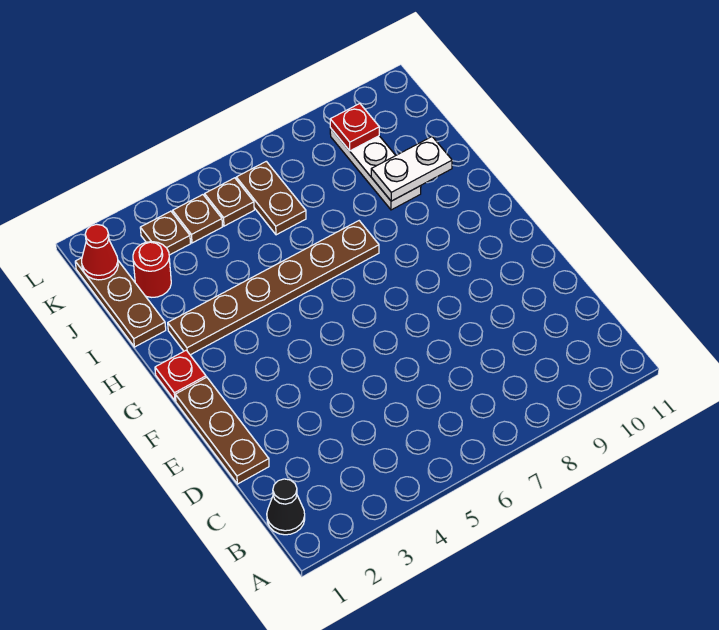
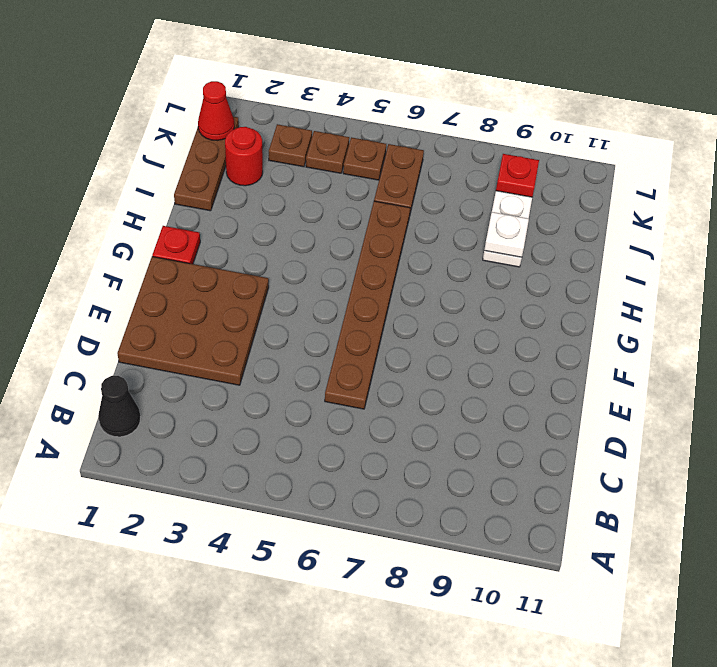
brown plate D1:F1 level 1 -> brown plate D1:F3 level 1
brown plate H2:H7 level 1 -> brown plate D6:I6 level 1
white plate I9:I10 level 2 -> white plate I9 level 2

